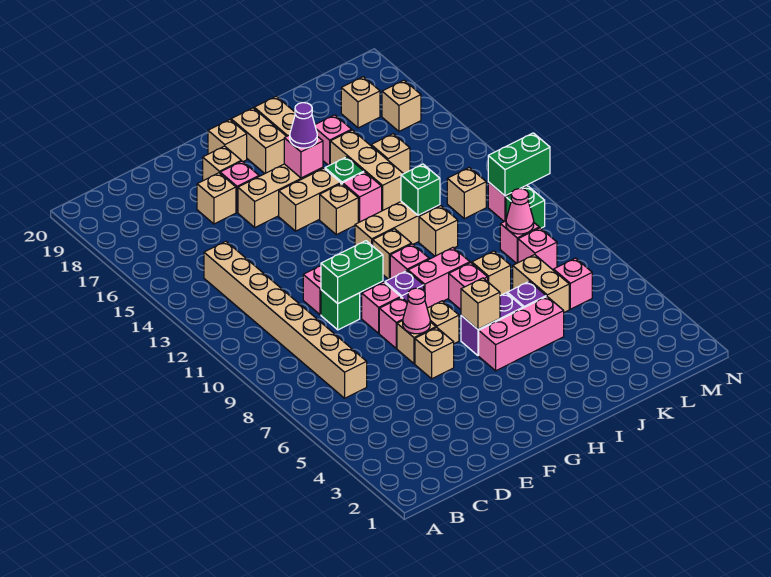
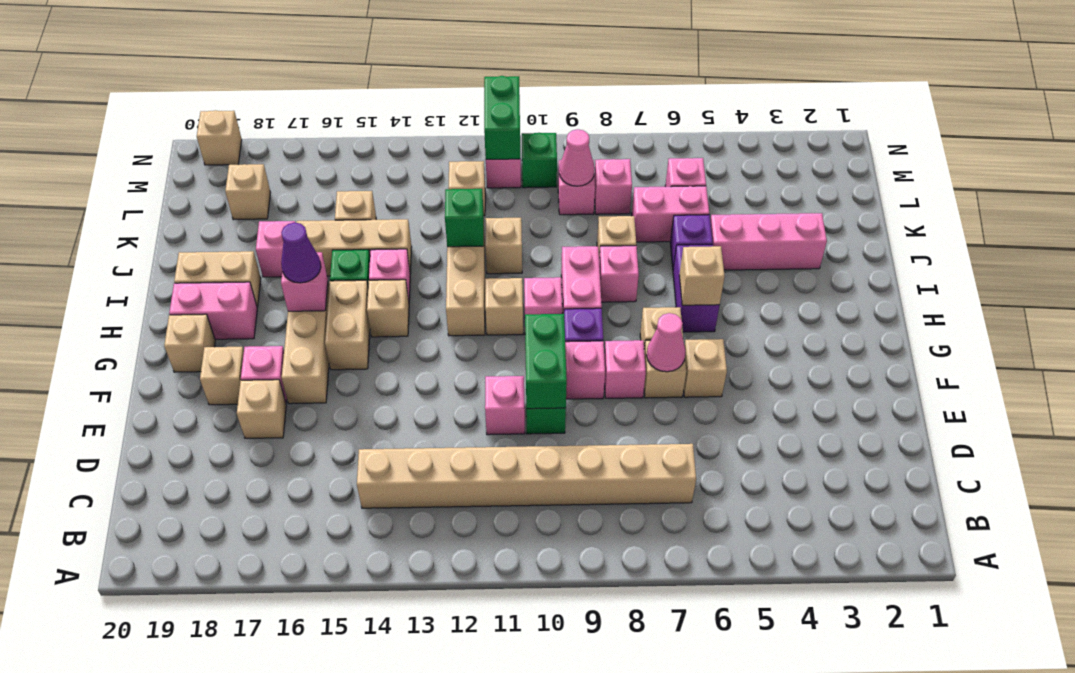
pink brick H5:J5 level 1 -> pink brick J3:J5 level 1
tan brick H18:H19 level 1 -> pink brick H18:H19 level 1
tan brick K6:K7 level 1 -> pink brick K6:K7 level 1
tan brick M17 level 1 -> tan brick N19 level 1

